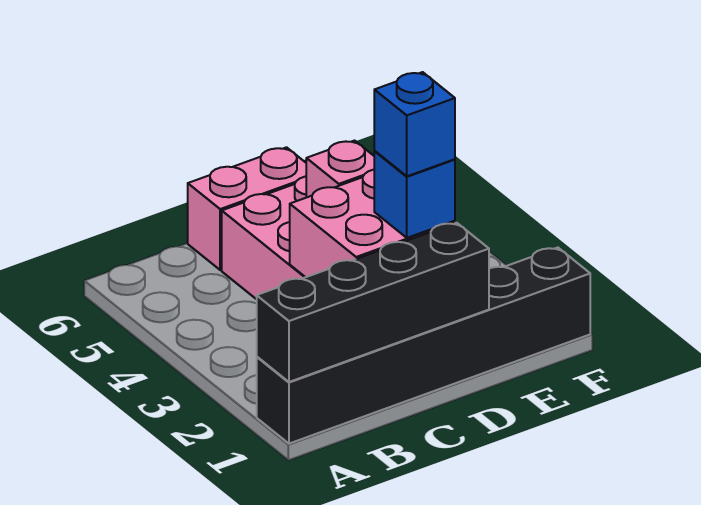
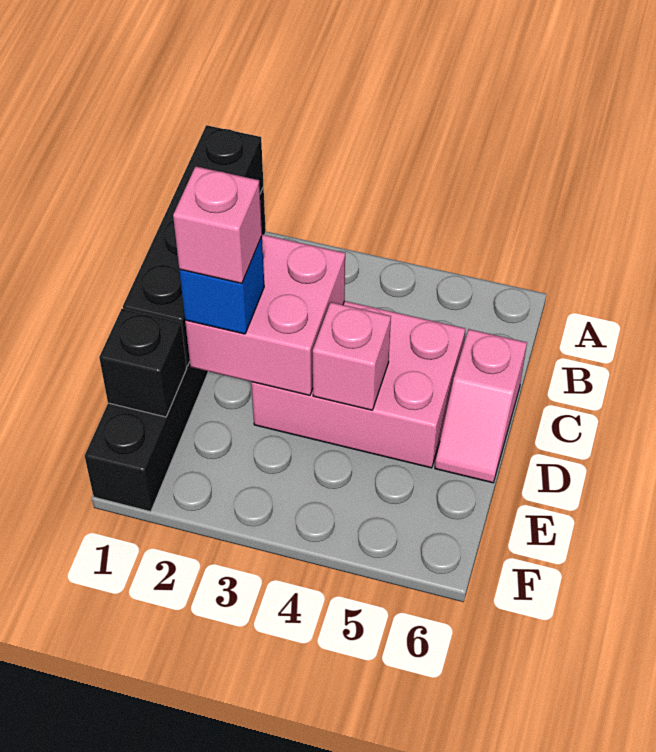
pink brick C6:D6 level 1 -> pink slope C6:D6 level 1 top C
blue brick D2 level 4 -> pink brick D2 level 4
none -> black brick E1 level 2

